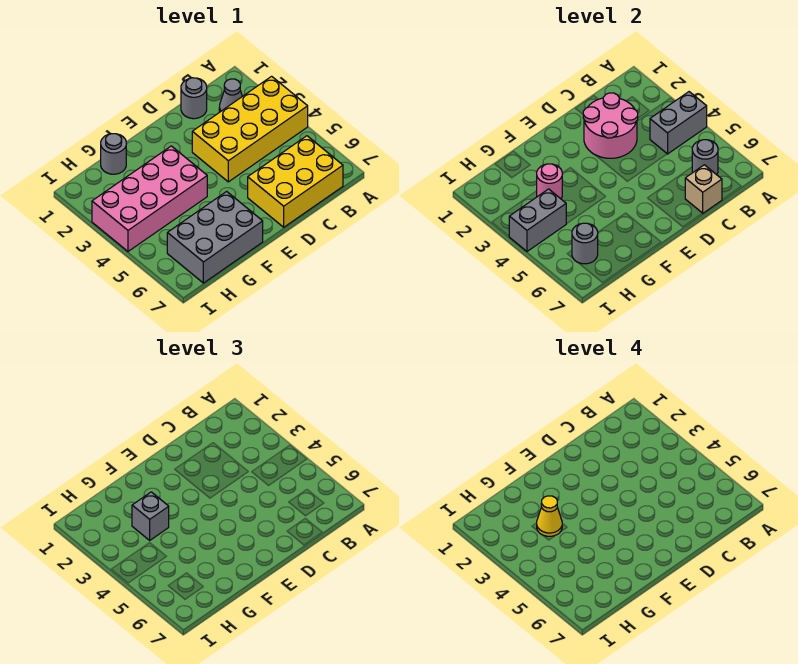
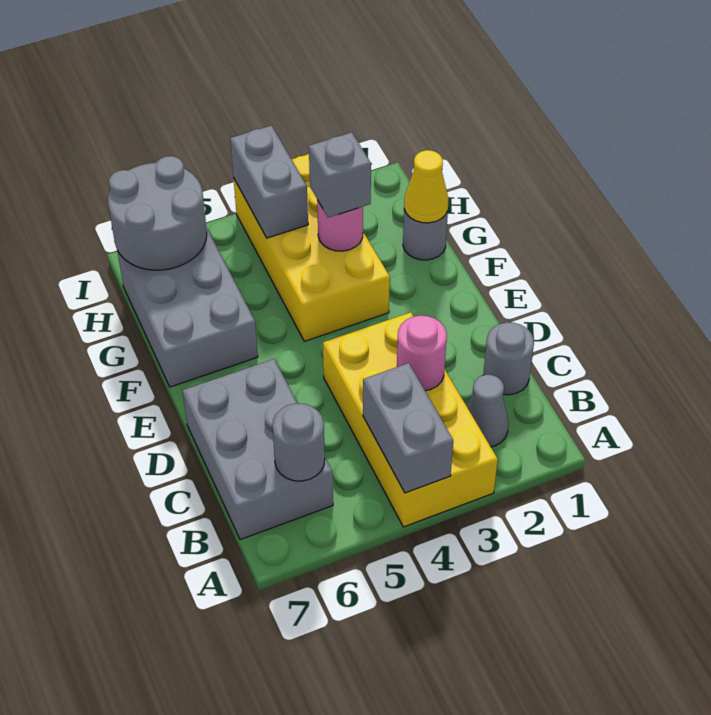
yellow brick B6:D7 level 1 -> grey brick B6:D7 level 1
pink round brick C2:D3 level 2 -> pink round brick C3 level 2
tan brick C7 level 2 -> none
pink brick F3:I4 level 1 -> yellow brick F3:I4 level 1
yellow cone G3 level 4 -> yellow cone G1 level 2
grey round brick H6 level 2 -> grey round brick H6:I7 level 2

